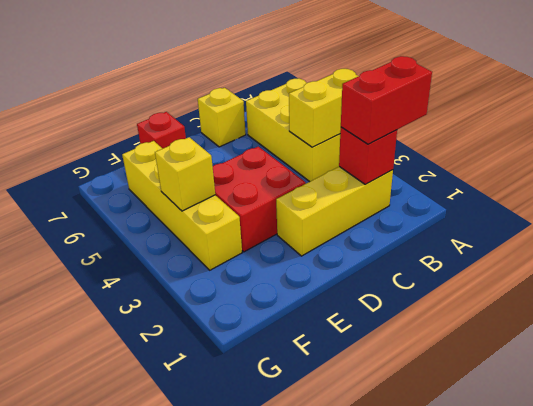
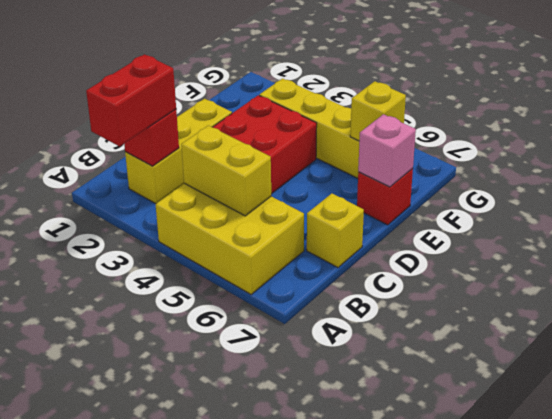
yellow brick A4:B4 level 2 -> yellow brick B4:B5 level 2
none -> pink brick E7 level 2
yellow brick F4 level 2 -> yellow brick F6 level 2

